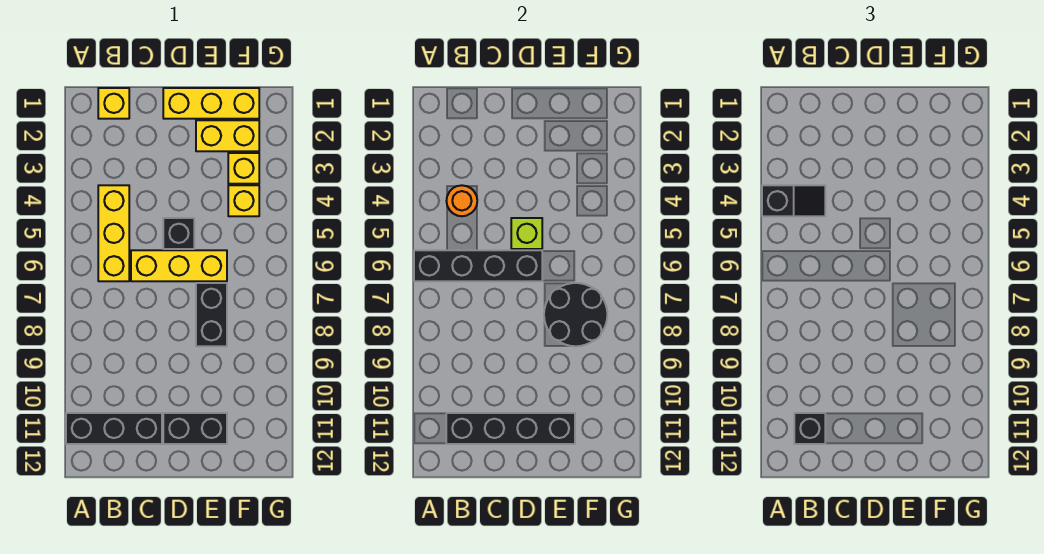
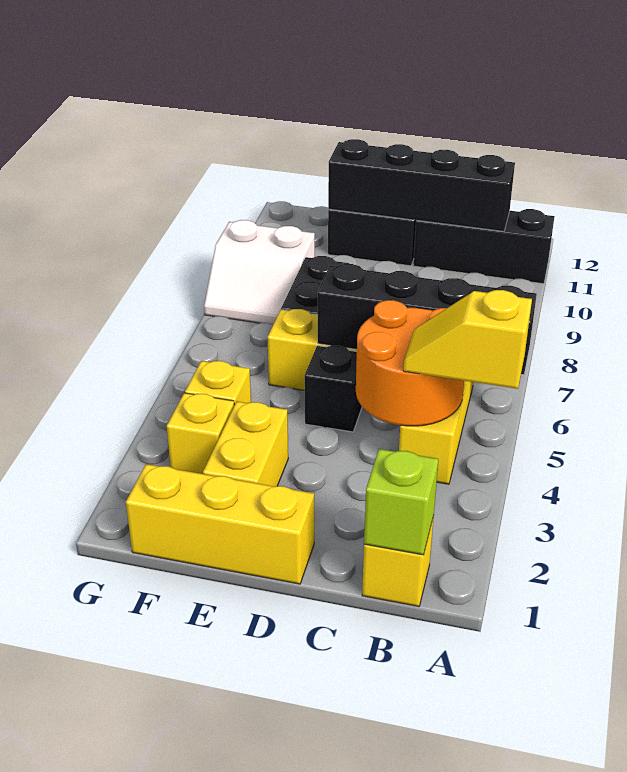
black slope A4:B4 level 3 top A -> yellow slope A4:B4 level 3 top A
orange round brick B4 level 2 -> orange round brick B4:C5 level 2
black brick B11 level 3 -> none
lime brick D5 level 2 -> lime brick B1 level 2
yellow brick E2:F2 level 1 -> yellow brick E2:E3 level 1
black round brick E7:F8 level 2 -> none
none -> white slope F8:G9 level 1 top 9

